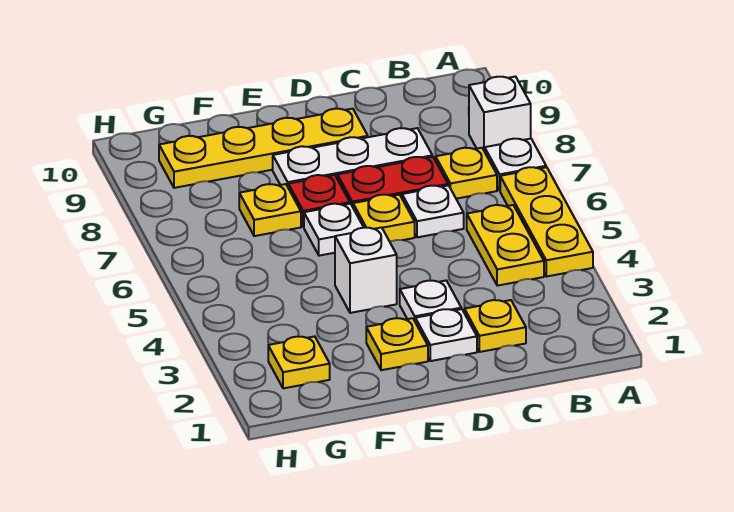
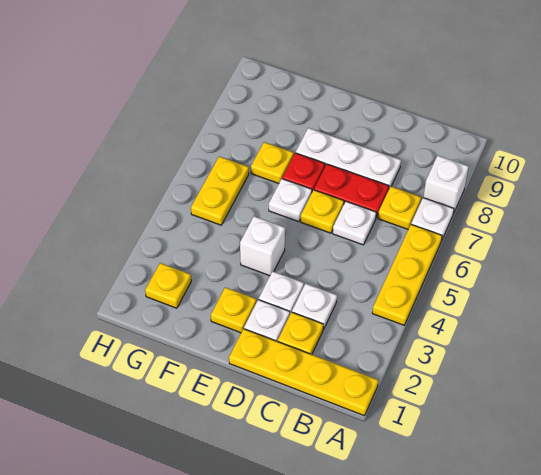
yellow plate B4:B5 level 1 -> yellow plate G5:G6 level 1
none -> white plate C3 level 1
yellow plate D9:G9 level 1 -> yellow plate A1:D1 level 1

